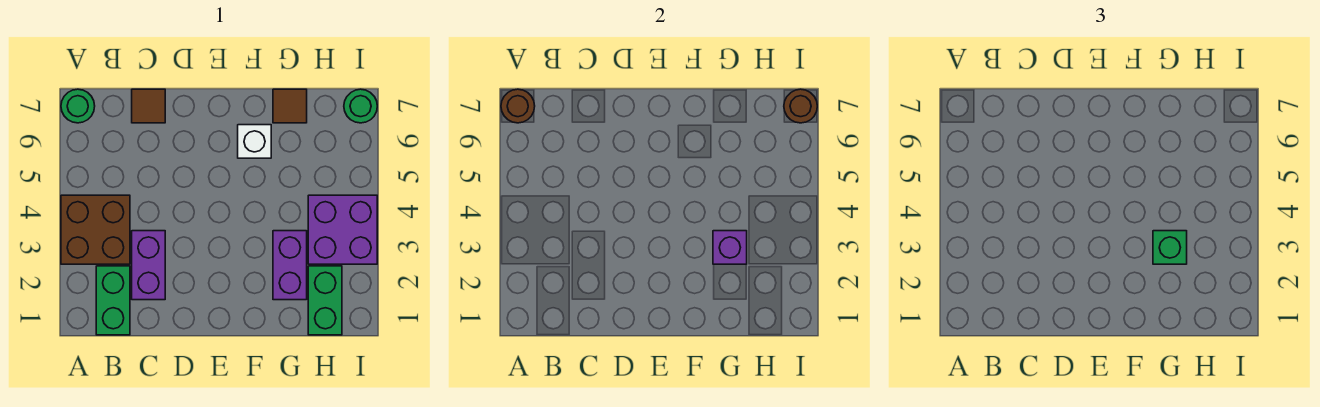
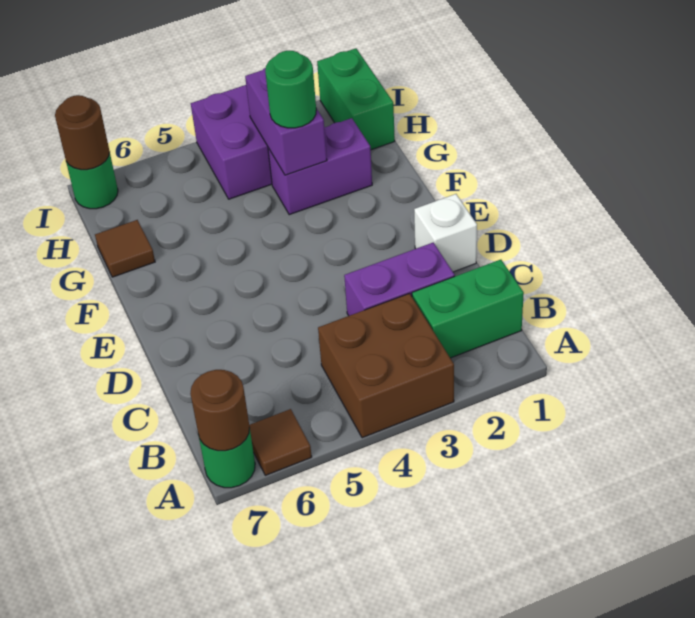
brown tile C7 level 1 -> brown tile A6 level 1
white brick F6 level 1 -> white brick D1 level 1
purple brick G3 level 2 -> purple brick G3:H3 level 2
green brick G3 level 3 -> green round brick G3 level 3
green brick H1:H2 level 1 -> green brick H1:I1 level 1

